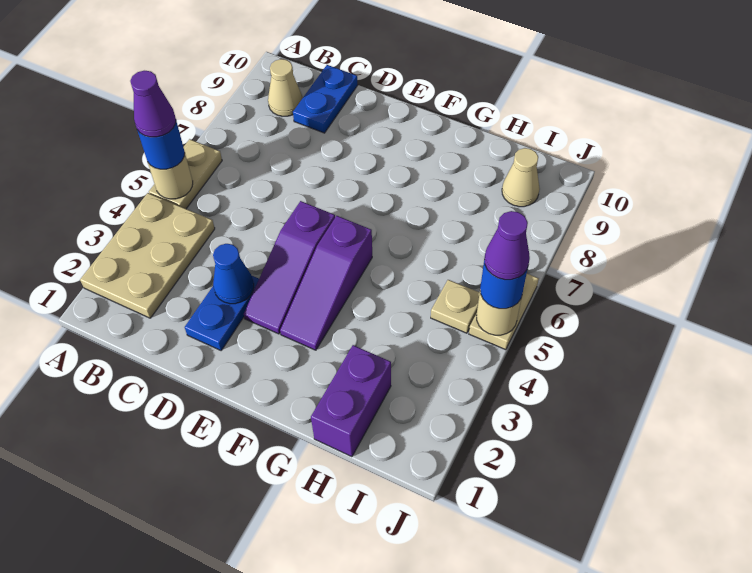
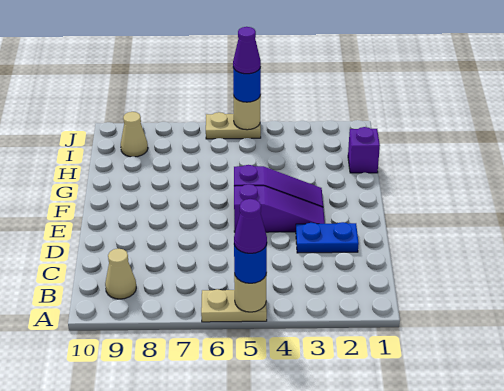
tan plate A2:B4 level 1 -> none
blue plate C9:C10 level 1 -> none
blue cone D3 level 2 -> none
purple brick H1:H2 level 1 -> purple brick H1 level 1
tan plate I5 level 1 -> none

